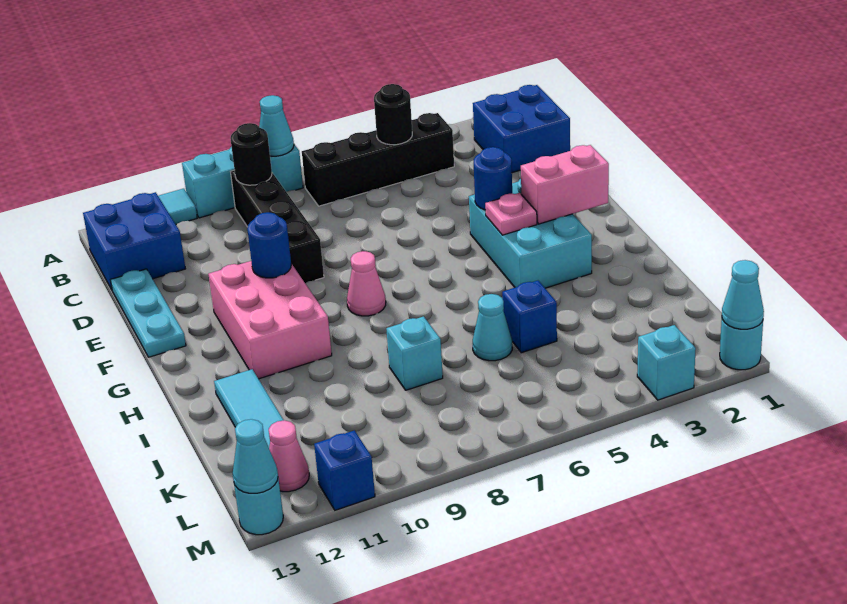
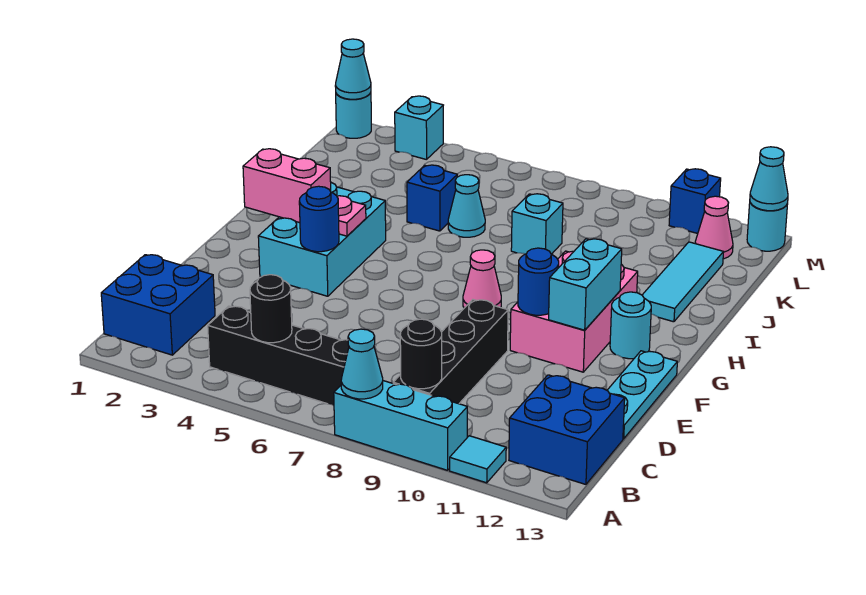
none -> cyan brick F11:G11 level 2
none -> cyan round brick G12 level 1

